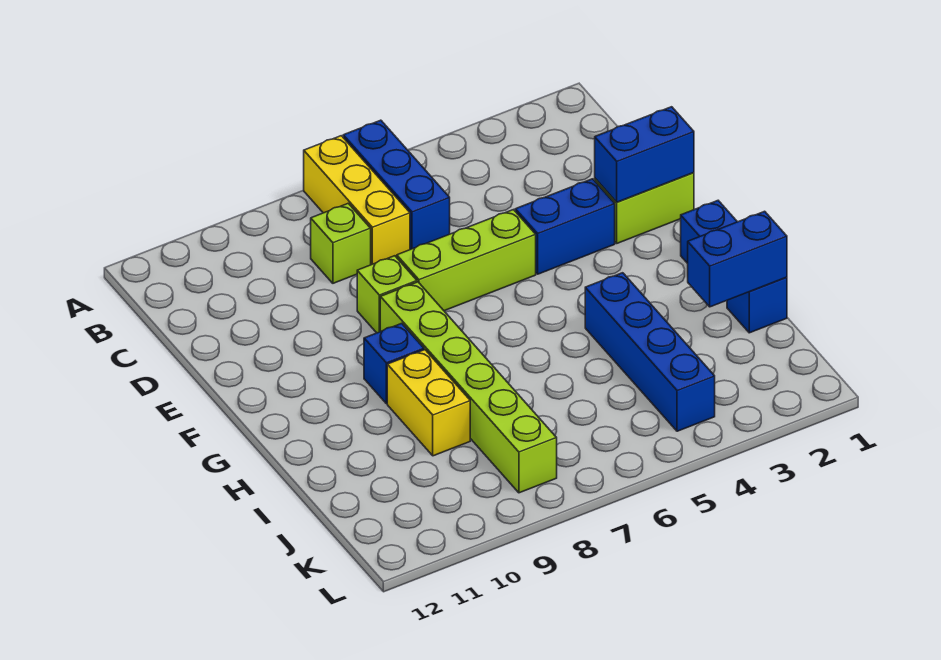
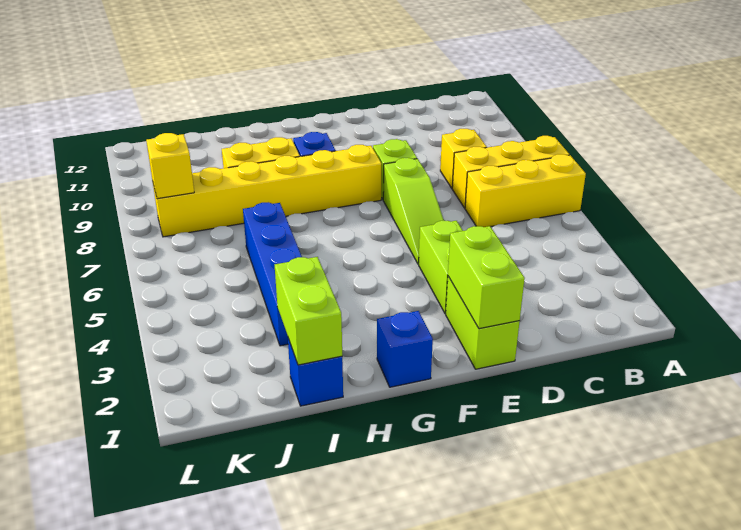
blue brick A6:C6 level 1 -> yellow brick A6:C6 level 1
lime brick C8 level 1 -> yellow brick C8 level 1
blue brick E1:E2 level 2 -> lime brick E1:E2 level 2
blue brick E3:E4 level 1 -> lime brick E3:E4 level 1
lime brick E5:E7 level 1 -> lime slope E5:E7 level 1 top 7
lime brick F8:K8 level 1 -> yellow brick F8:K8 level 1
blue brick H4:K4 level 1 -> blue brick I3:I6 level 1
blue brick I1:I2 level 2 -> lime brick I1:I2 level 2
none -> yellow brick K8 level 2

